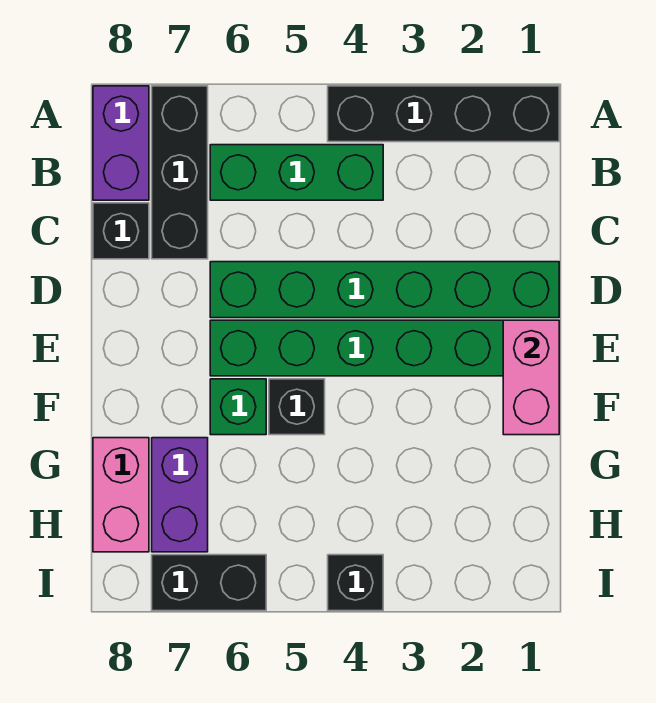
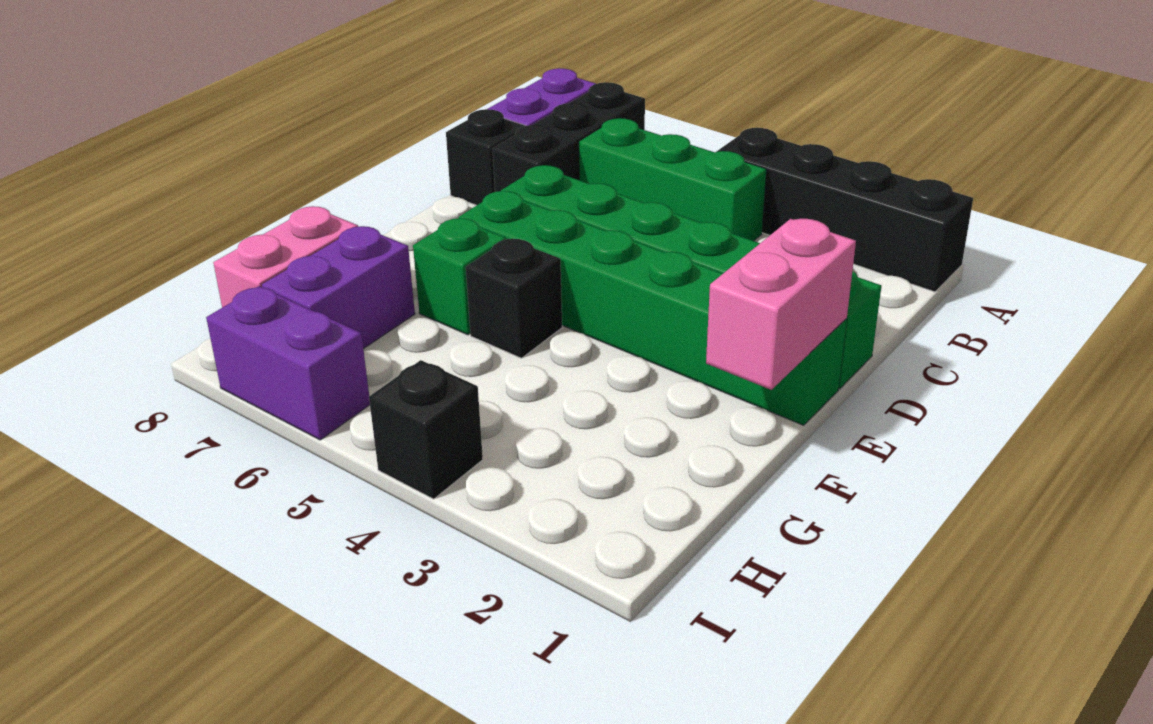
black brick I6:I7 level 1 -> purple brick I6:I7 level 1

